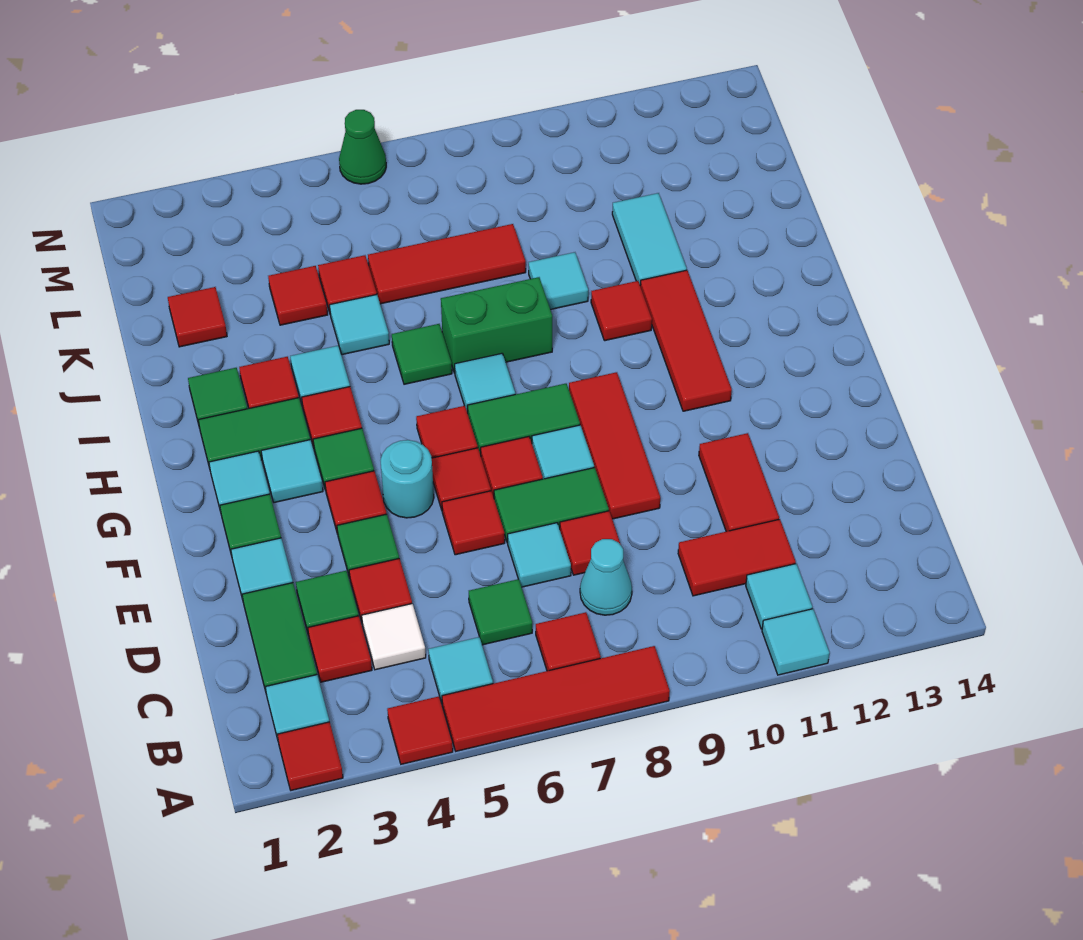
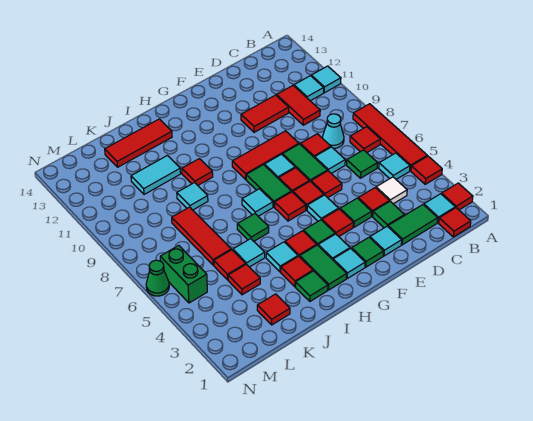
red tile C3 level 1 -> red tile B1 level 1
cyan round brick F5 level 1 -> cyan tile F5 level 1
red tile G11:I11 level 1 -> red tile I13:K13 level 1
green brick I7:I8 level 1 -> green brick M5:M6 level 1

